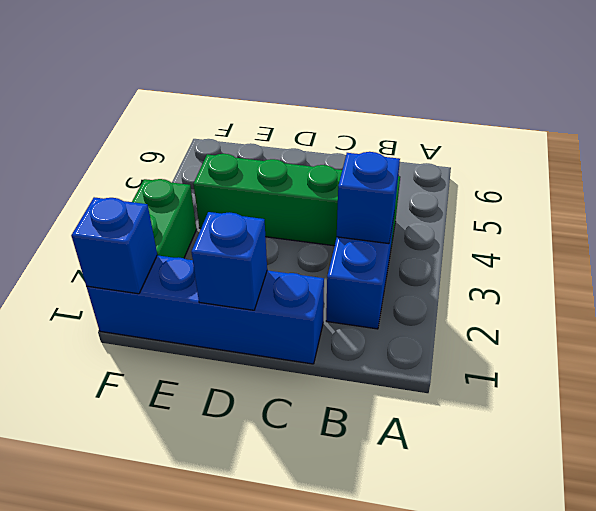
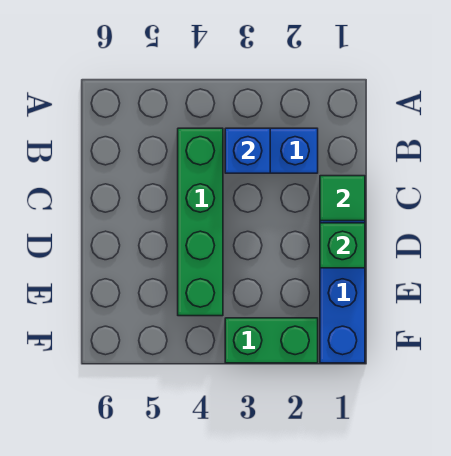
none -> green tile C1 level 2
blue brick D1 level 2 -> green brick D1 level 2
blue brick F1 level 2 -> none

